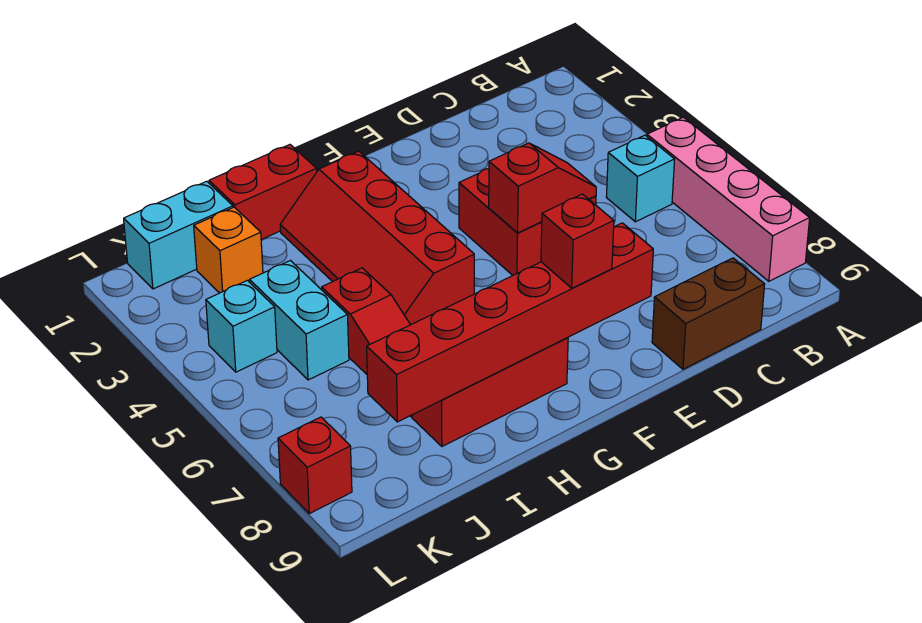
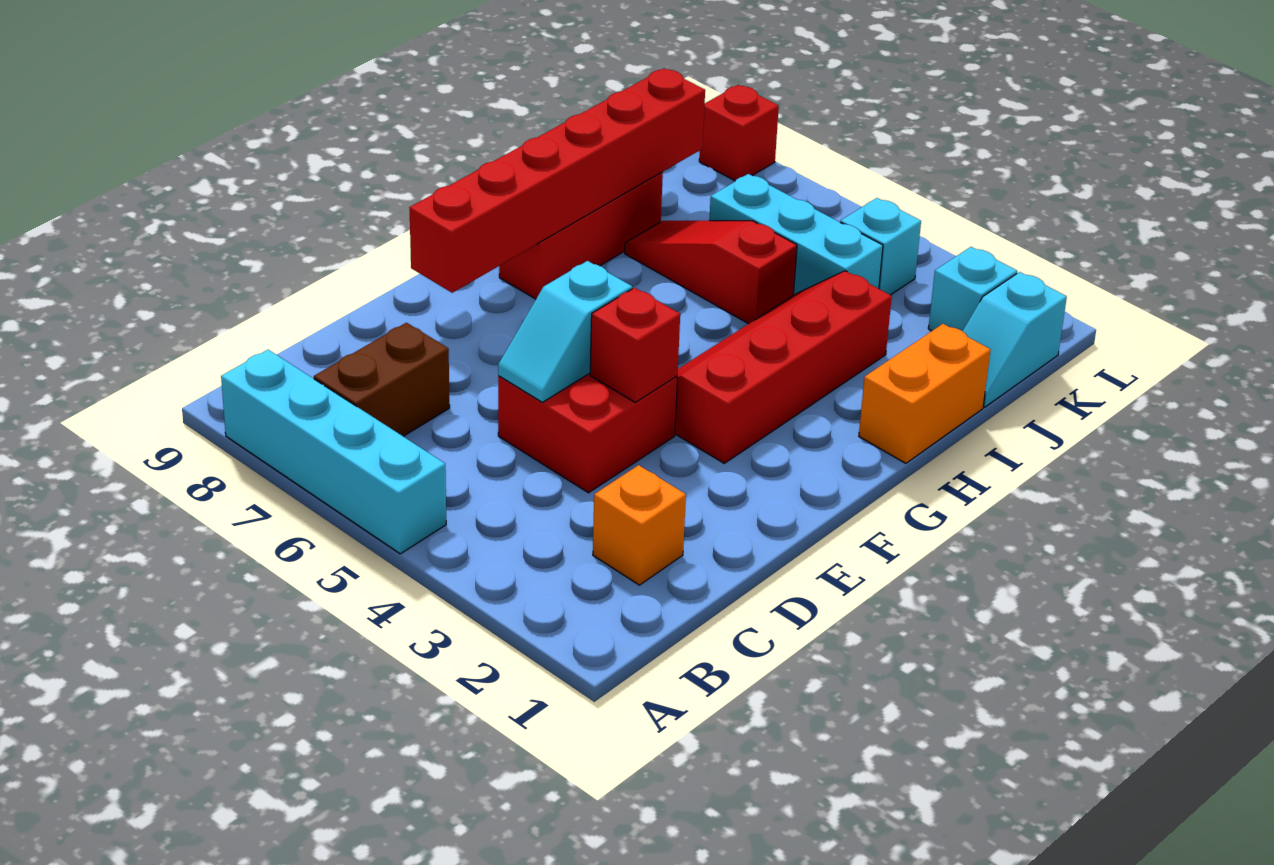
pink brick A5:A8 level 1 -> cyan brick A5:A8 level 1
cyan brick B5 level 1 -> cyan brick K2 level 1
brown brick C9:D9 level 1 -> brown brick B7:C7 level 1
red slope D5:E5 level 2 top E -> cyan slope D5:E5 level 2 top E
red brick F8 level 3 -> red brick E4 level 2
red slope G2:H5 level 1 top G -> red slope F3:I4 level 1 top 3
red brick H1:I1 level 1 -> orange brick H1:I1 level 1
cyan brick J1:K1 level 1 -> cyan slope J1:K1 level 1 top K
orange brick J2 level 1 -> orange brick C2 level 1
cyan brick J4:J5 level 1 -> cyan brick J4:J6 level 1

